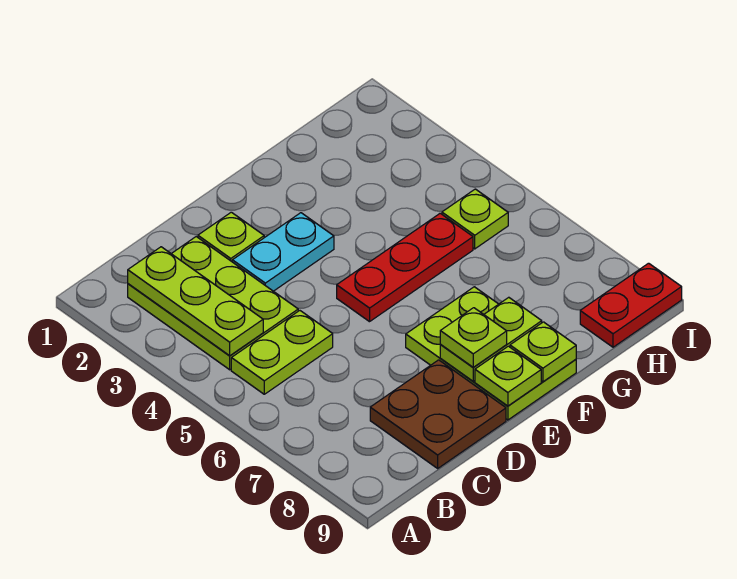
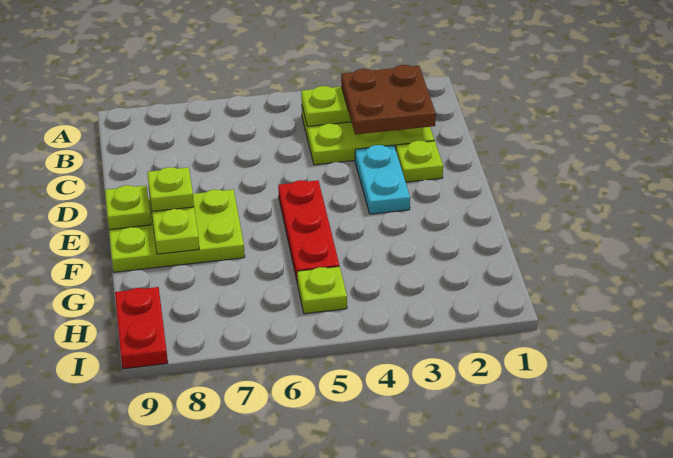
lime plate B5:C5 level 1 -> none
brown plate C8:D9 level 1 -> brown plate B2:C3 level 3
lime plate F9 level 2 -> none

